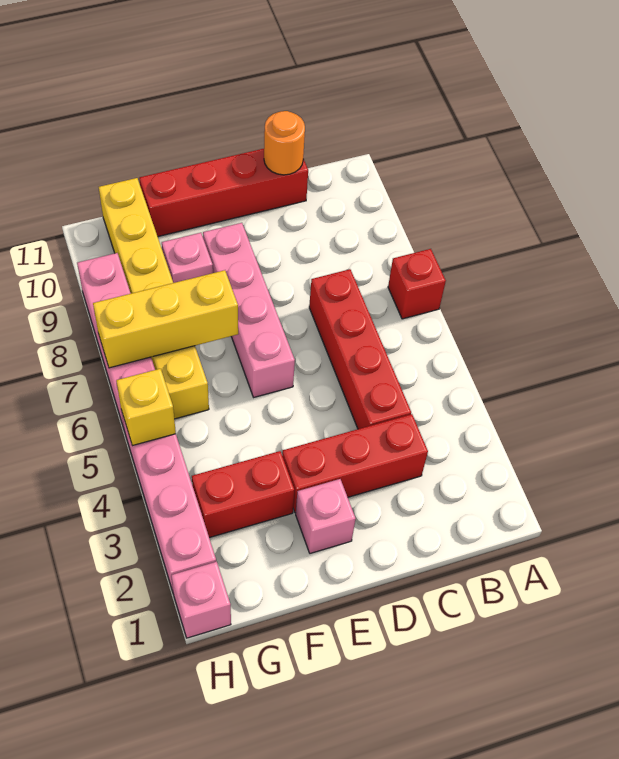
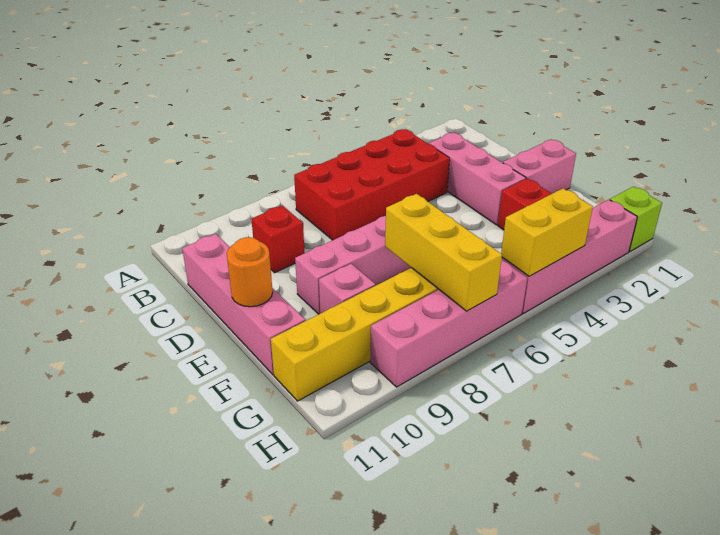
red brick A7 level 1 -> red brick C9 level 1
red brick C3:E3 level 1 -> pink brick C3:E3 level 1
red brick C4:C7 level 1 -> red brick B4:C7 level 1
red brick C11:F11 level 1 -> pink brick C11:F11 level 1
orange round brick C11 level 2 -> orange round brick E11 level 2
pink brick E2 level 1 -> pink brick E1:E2 level 1
pink brick H1 level 1 -> lime brick H1 level 1
yellow brick H5 level 2 -> yellow brick H4:H5 level 2

